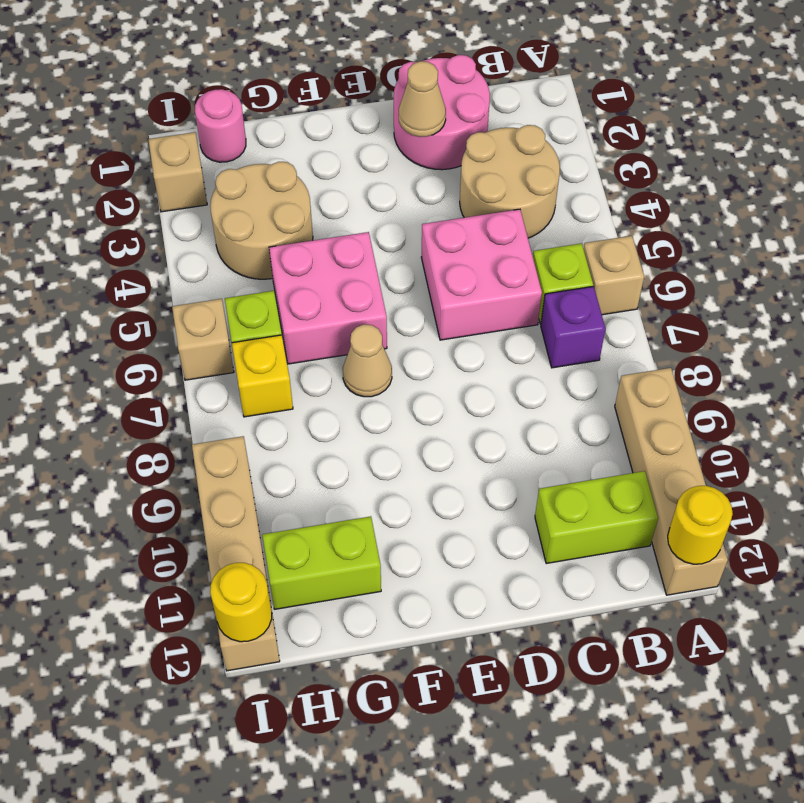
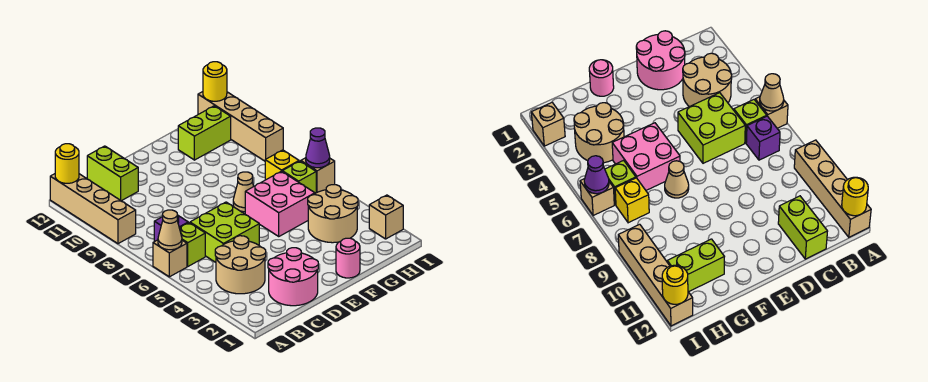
lime brick B11:C11 level 1 -> lime brick C11:C12 level 1
pink brick C5:D6 level 1 -> lime brick C5:D6 level 1
tan cone D2 level 2 -> tan cone A6 level 2
pink round brick H1 level 1 -> pink round brick F1 level 1
none -> purple cone I6 level 2

